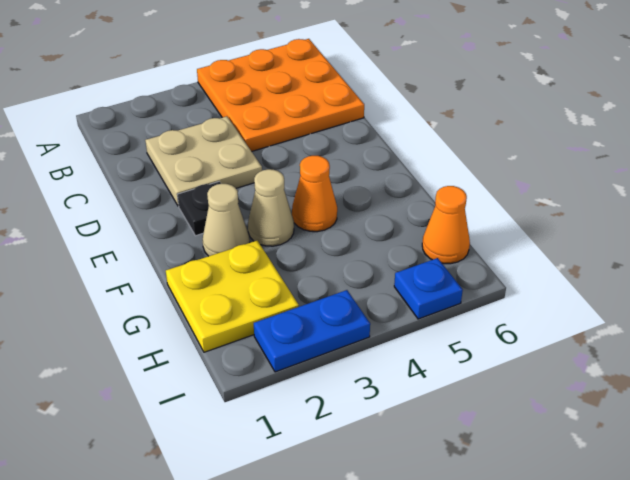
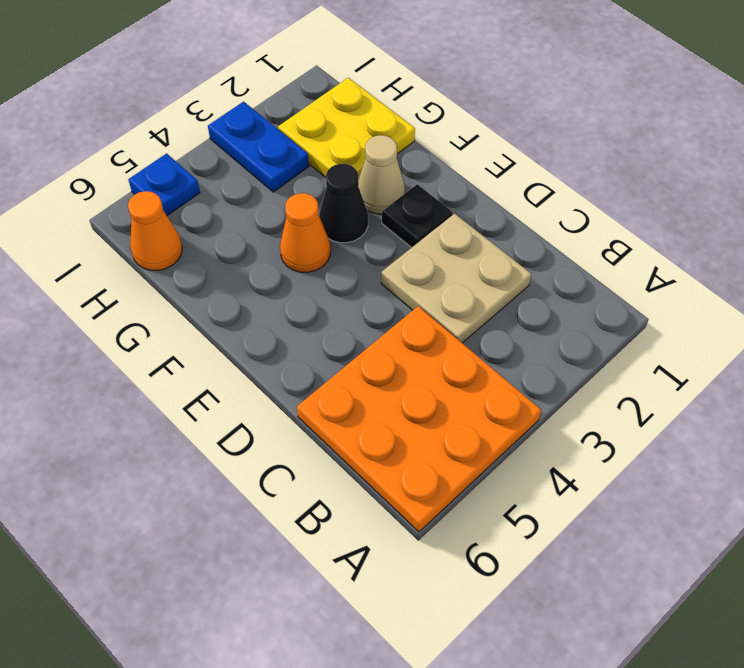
tan cone F3 level 1 -> black cone F3 level 1
blue plate I2:I3 level 1 -> blue plate H3:I3 level 1

